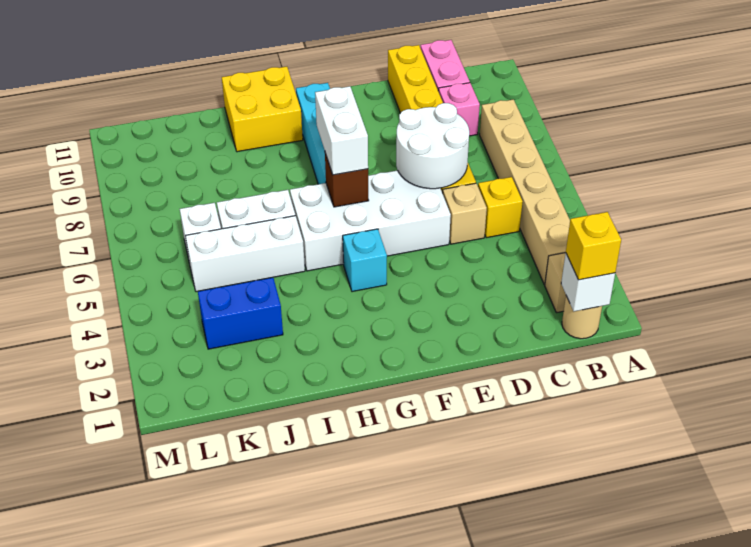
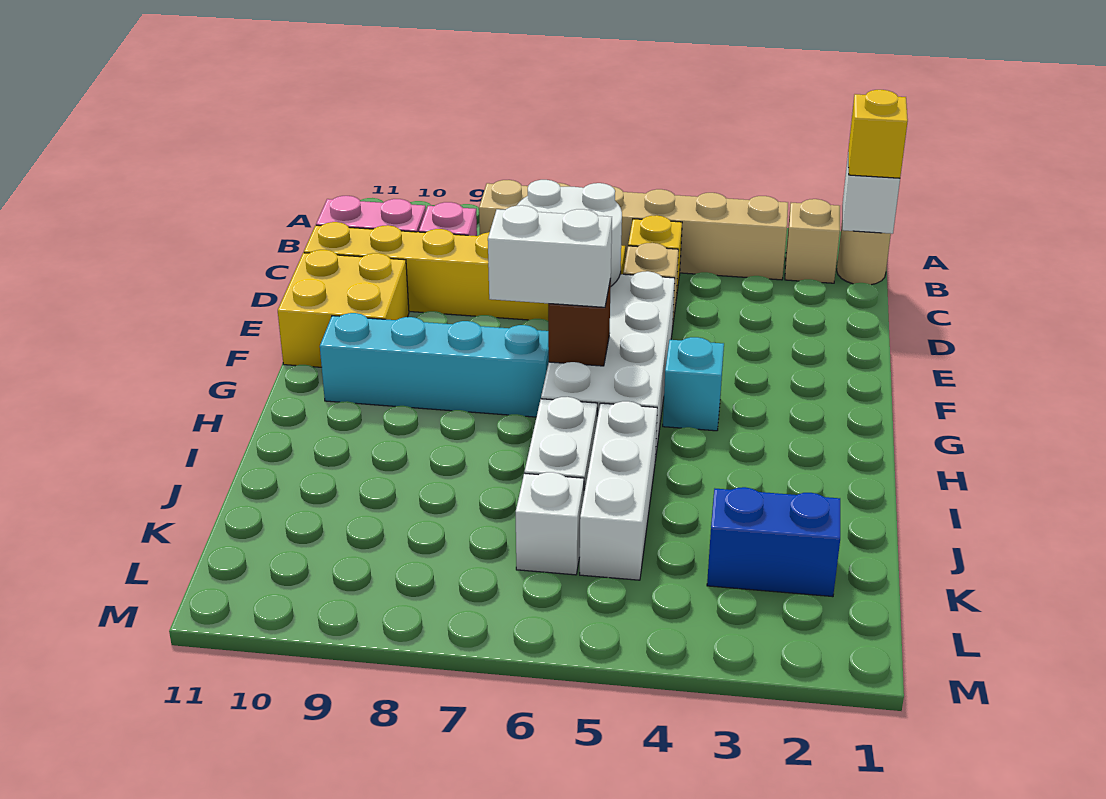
yellow brick H10:I11 level 1 -> yellow brick E10:F11 level 1
blue brick J3:K3 level 1 -> blue brick K2:K3 level 1

